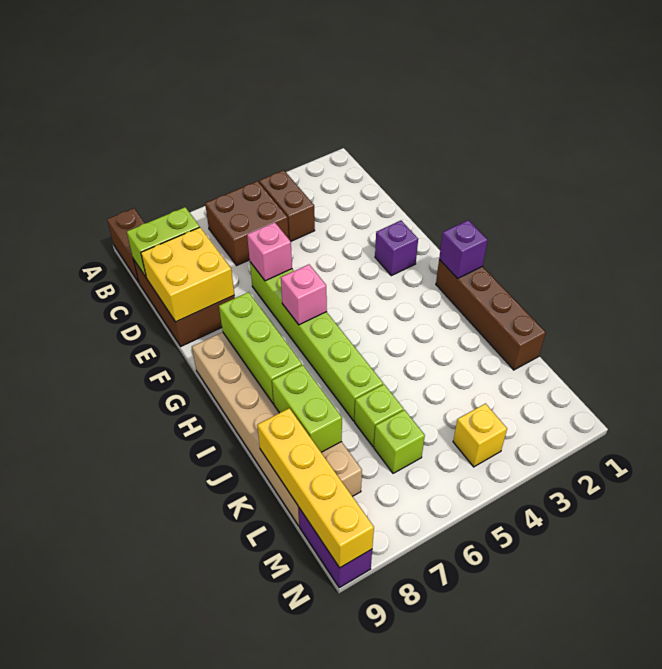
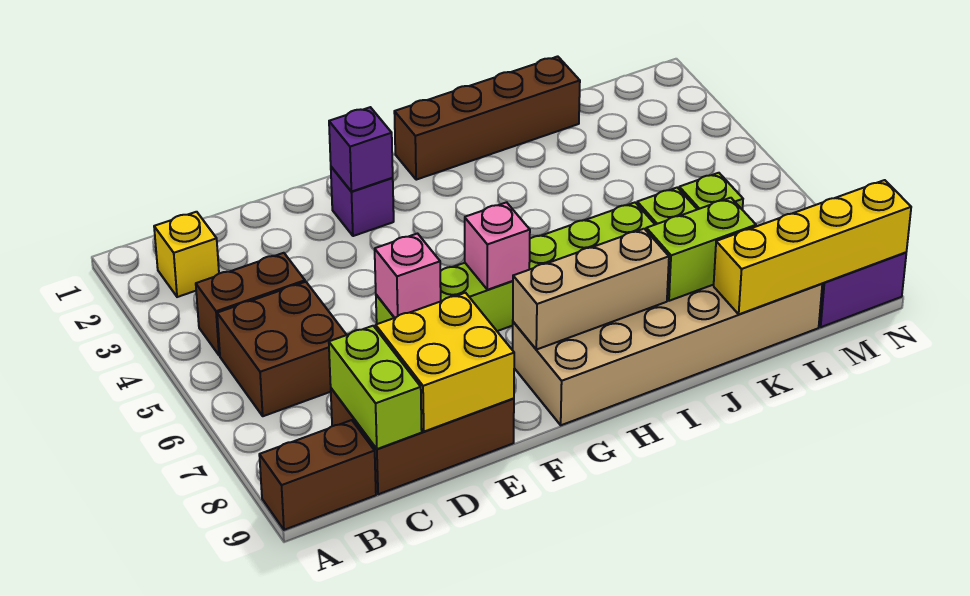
lime brick G8:I8 level 2 -> tan brick G8:I8 level 2
purple brick H1 level 2 -> purple brick F2 level 2
yellow brick M4 level 1 -> yellow brick B2 level 1

